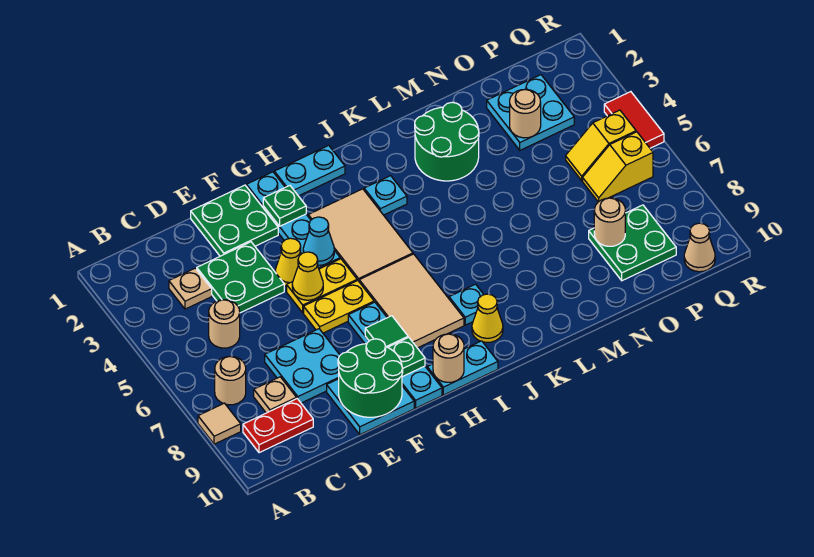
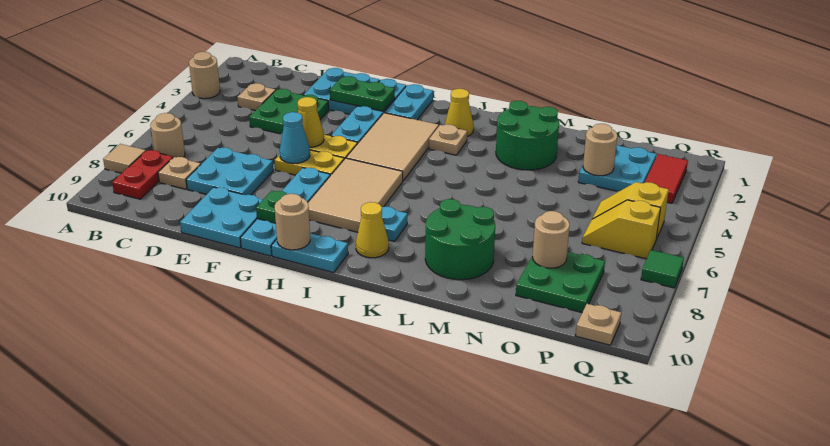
red plate B9:C9 level 1 -> red plate B8:B9 level 1
tan round brick C5 level 1 -> tan round brick A3 level 1
green plate E1:F2 level 1 -> cyan plate E1:F2 level 1
green round brick E9:F10 level 2 -> green round brick L8:M9 level 1
yellow cone F4 level 1 -> yellow cone J2 level 1
green plate G2 level 2 -> green plate F2:G2 level 2
cyan cone G4 level 2 -> cyan cone F6 level 2
green tile G8 level 2 -> green tile R7 level 1
cyan plate H1:I1 level 1 -> cyan plate H1:H2 level 1
cyan plate J3 level 1 -> tan plate J3 level 1
tan cone Q10 level 1 -> tan plate Q10 level 1
red tile R4:R5 level 1 -> red tile Q2:Q3 level 1

